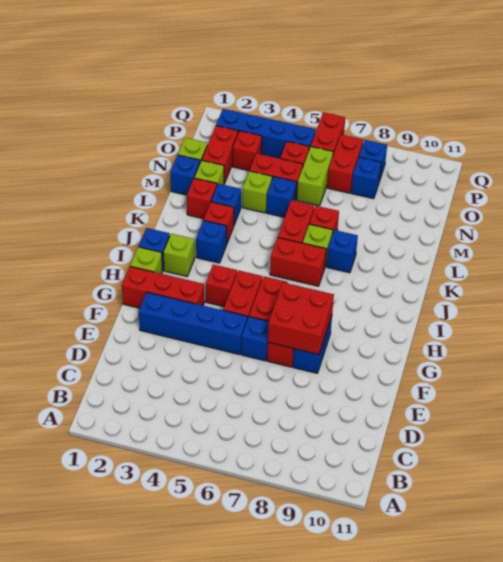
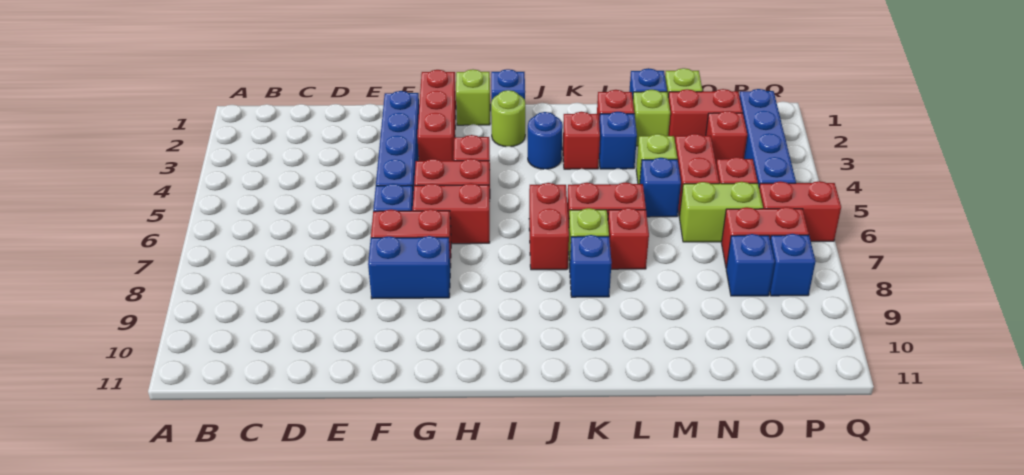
red brick F7:G8 level 2 -> none
lime brick I2 level 1 -> lime round brick I2 level 1
blue brick J3 level 1 -> blue round brick J3 level 1

